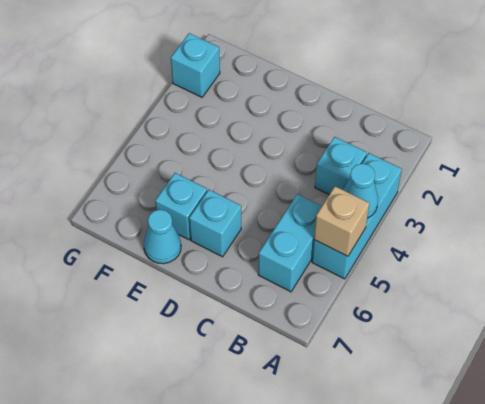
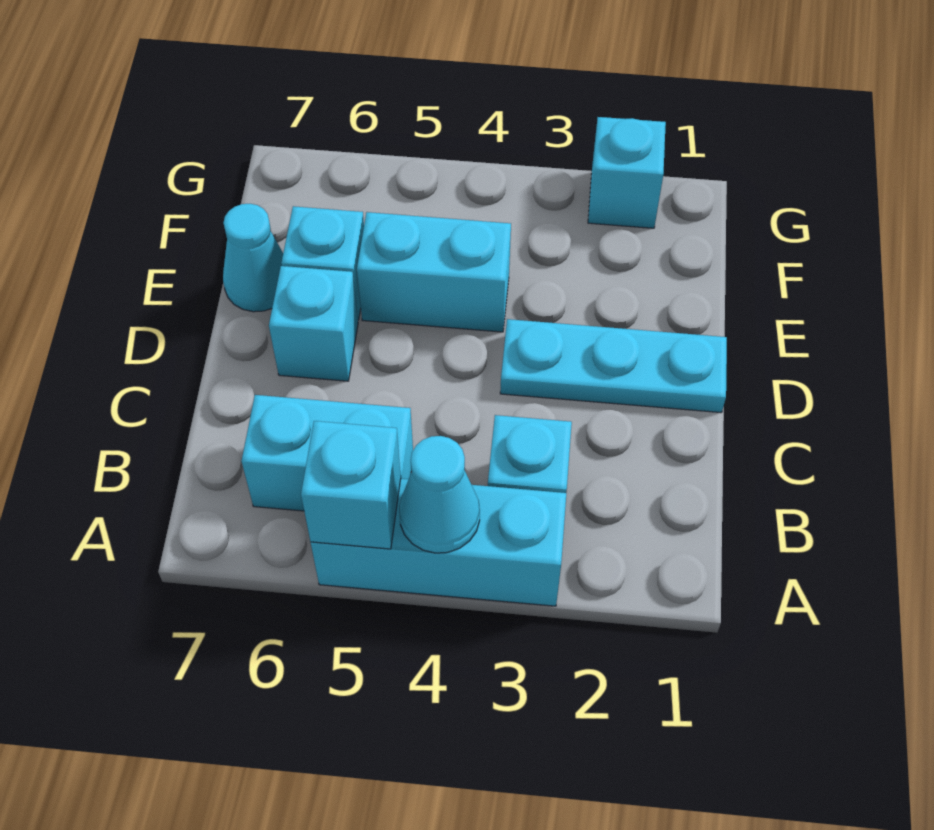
tan brick A5 level 2 -> cyan brick A5 level 2
none -> cyan plate D1:D3 level 1
none -> cyan brick E4:E5 level 1

